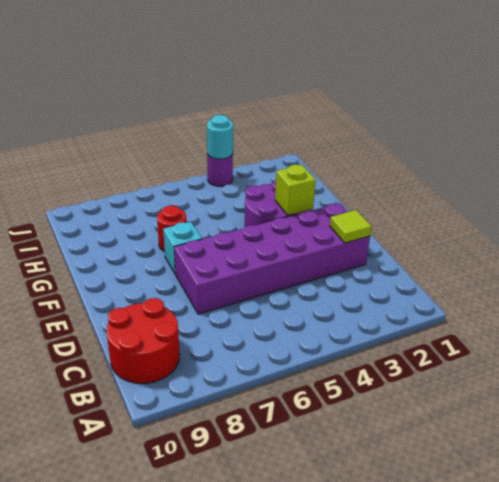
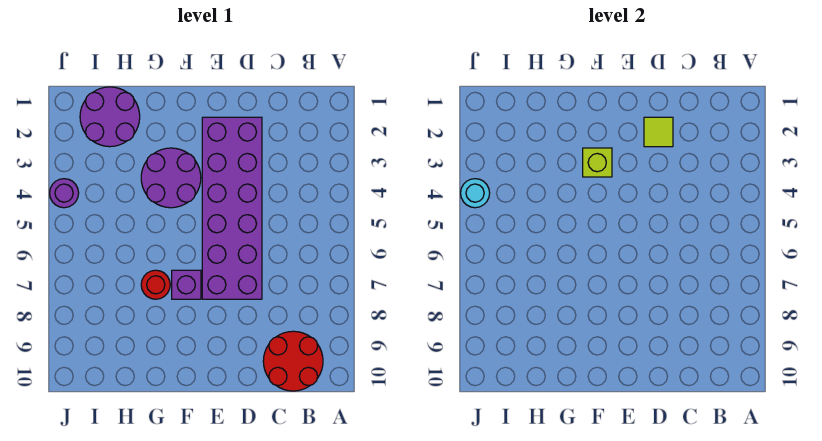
cyan brick F7 level 1 -> purple brick F7 level 1
none -> purple round brick H1:I2 level 1

